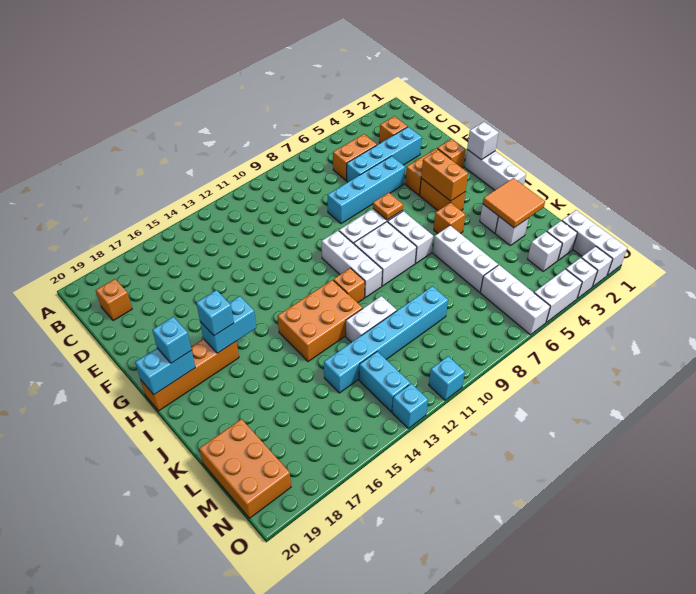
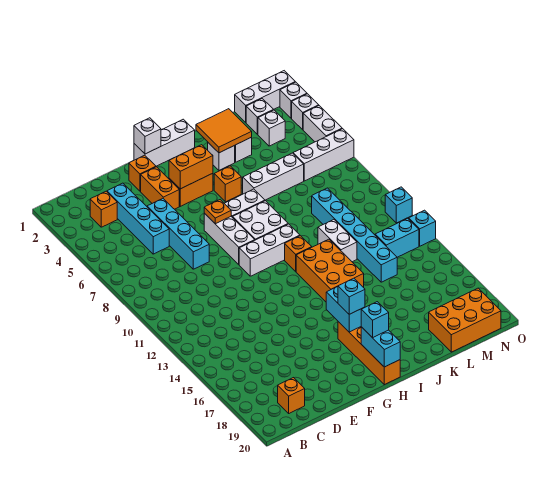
orange brick C5:C6 level 1 -> none

